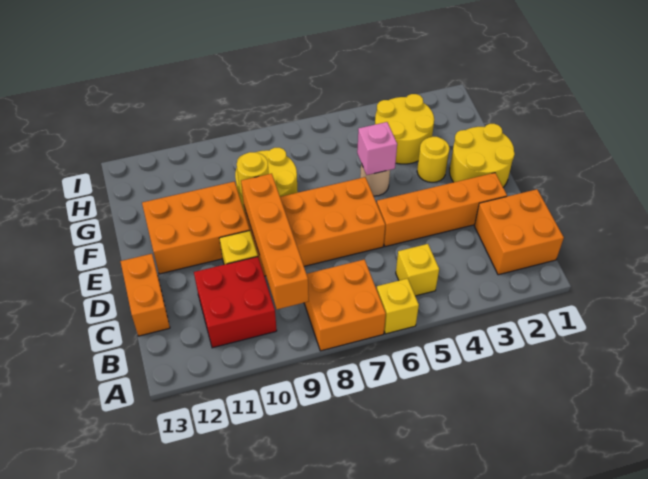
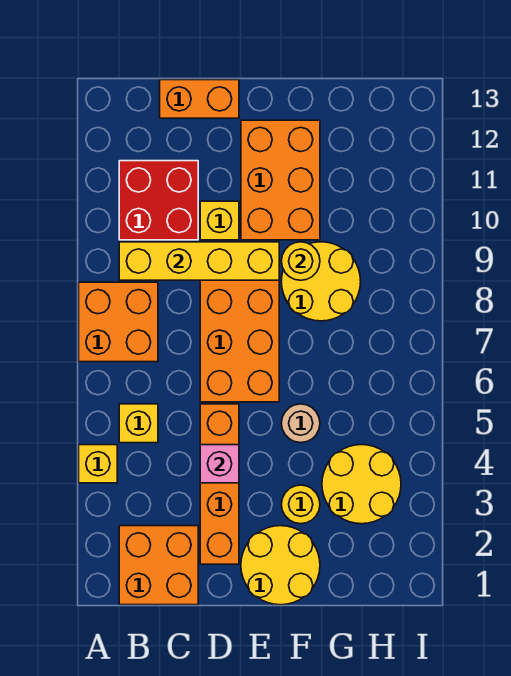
yellow brick A6 level 1 -> yellow brick A4 level 1
orange brick B9:E9 level 2 -> yellow brick B9:E9 level 2
pink brick F5 level 2 -> pink brick D4 level 2

